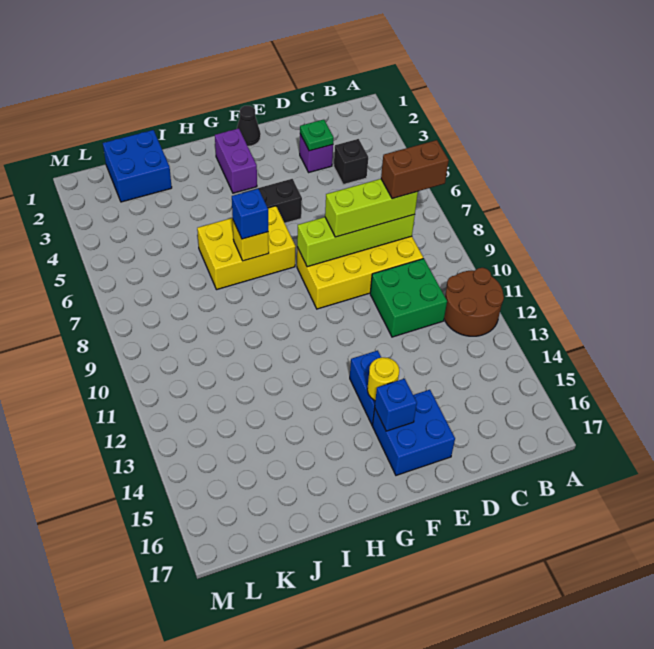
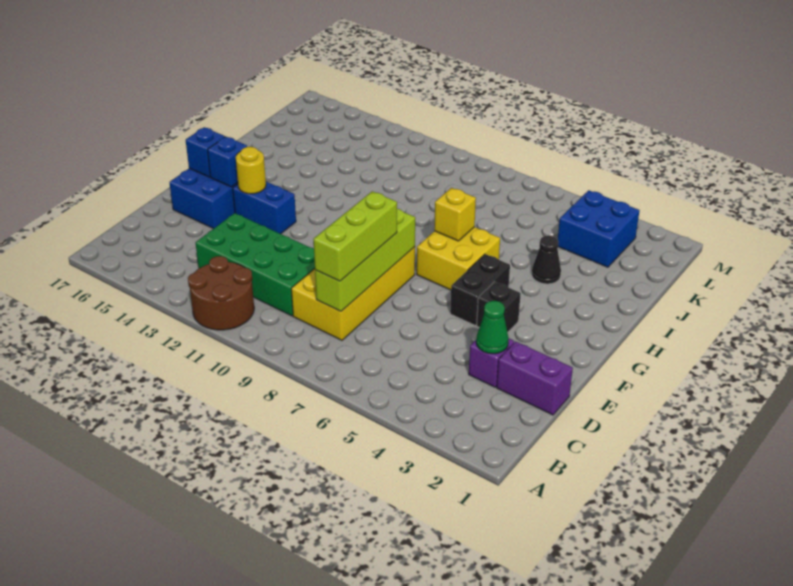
brown brick B8:C8 level 4 -> none
black brick C4 level 1 -> black brick F4 level 1
green brick C10:D11 level 1 -> green brick C10:D13 level 1
green plate D3 level 2 -> green cone D3 level 2
black cone F1 level 1 -> black cone I4 level 1
purple brick G2:G3 level 1 -> purple brick D1:D2 level 1
yellow brick G6:I7 level 1 -> yellow brick G6:H7 level 1
blue brick H7 level 3 -> blue brick F16 level 2
blue brick J1:K2 level 1 -> blue brick K3:L4 level 1

